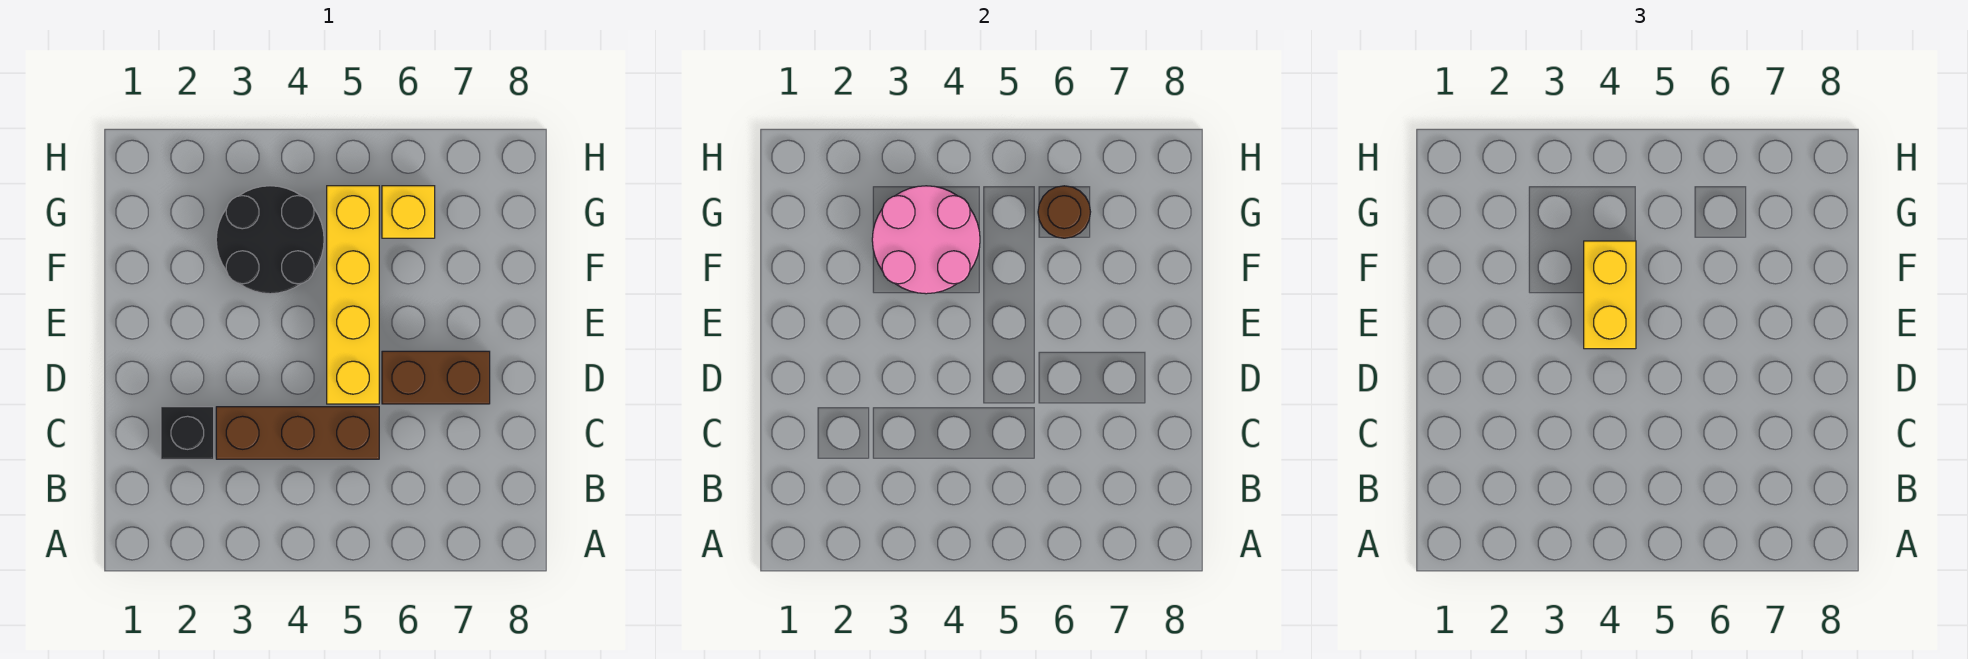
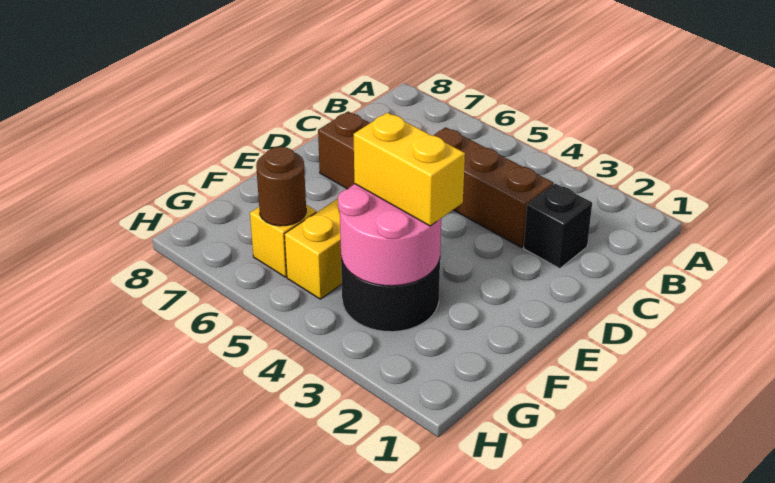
yellow brick E4:F4 level 3 -> yellow brick F3:F4 level 3

